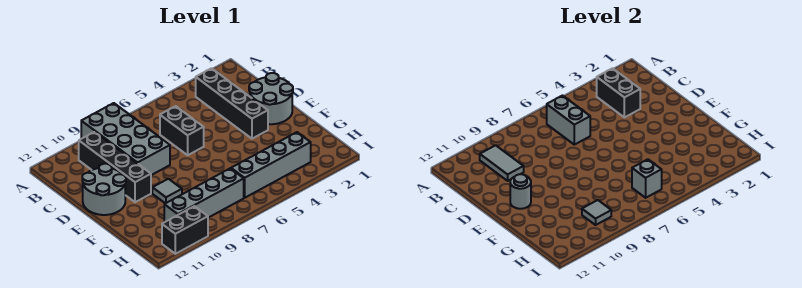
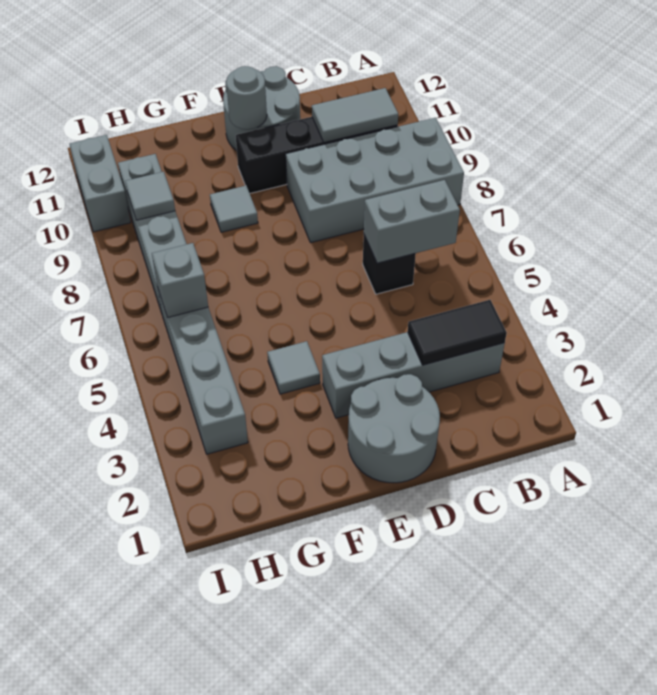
black brick B3:E3 level 1 -> grey brick B3:E3 level 1
black brick B3:C3 level 2 -> black tile B3:C3 level 2
black brick C6:D6 level 1 -> black brick C6 level 1
none -> grey tile F4 level 1
black brick I10:I11 level 1 -> grey brick I10:I11 level 1

